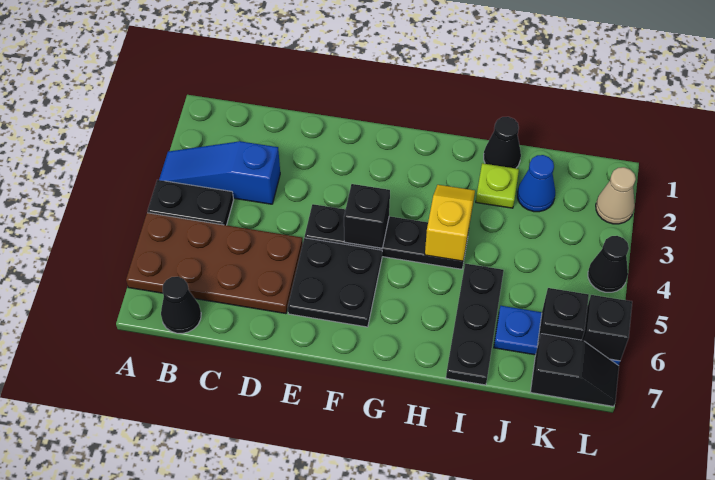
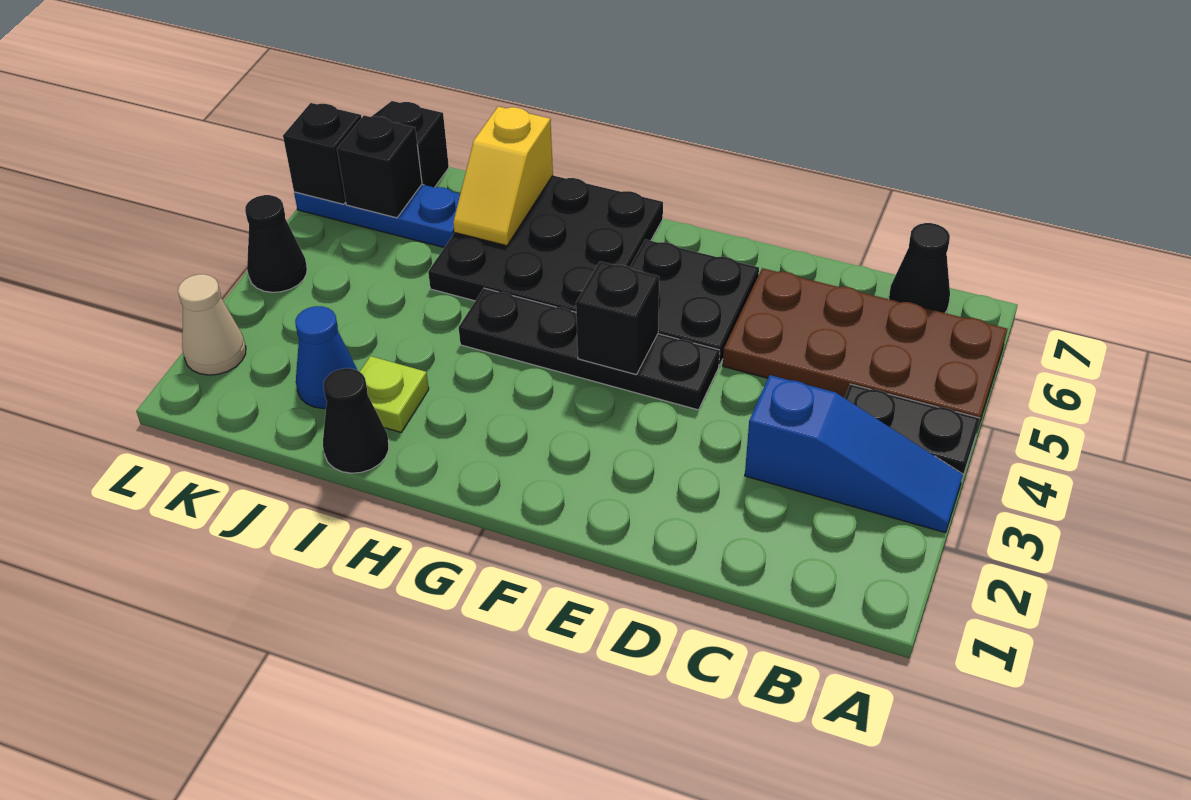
yellow slope H3:H4 level 2 top 4 -> yellow slope I6:I7 level 2 top 7
black plate I5:I7 level 1 -> black plate G5:I7 level 1

